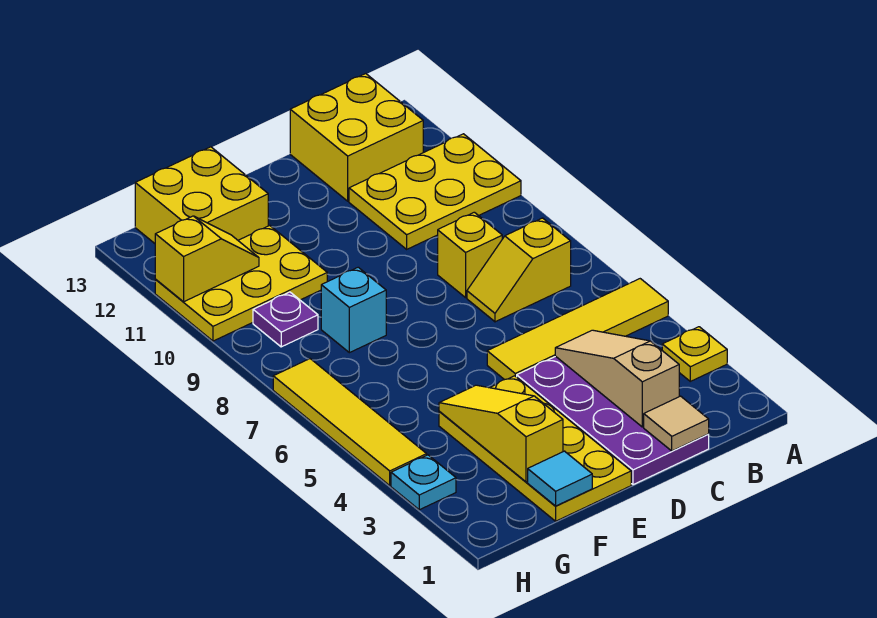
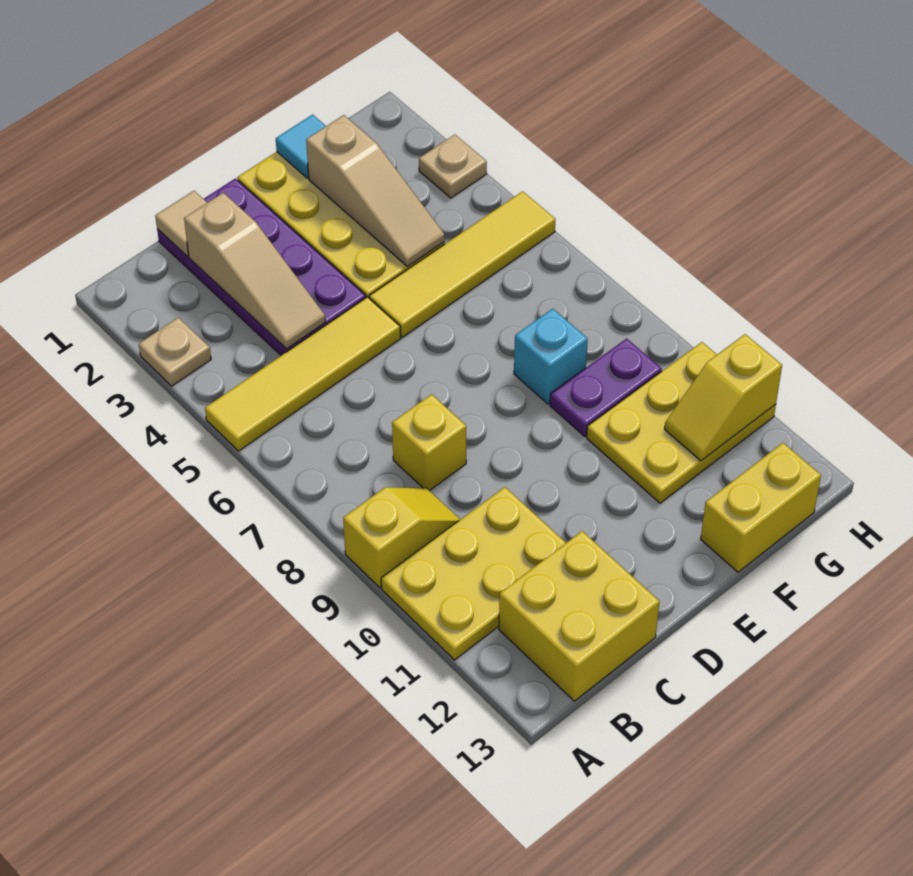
yellow plate A3 level 1 -> tan plate A3 level 1
yellow slope B7:C7 level 1 top B -> yellow slope A9:B9 level 1 top A
yellow slope F2:F4 level 2 top 2 -> tan slope F2:F4 level 2 top 2
yellow brick F12:G13 level 1 -> yellow brick F13:G13 level 1
purple plate G9 level 1 -> purple plate F9:G9 level 1
cyan plate H3 level 1 -> tan plate H3 level 1
yellow tile H4:H7 level 1 -> yellow tile E5:H5 level 1

